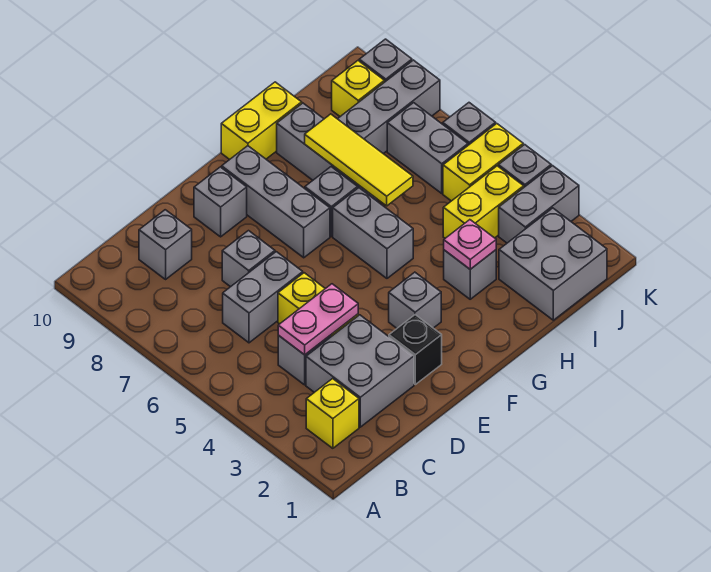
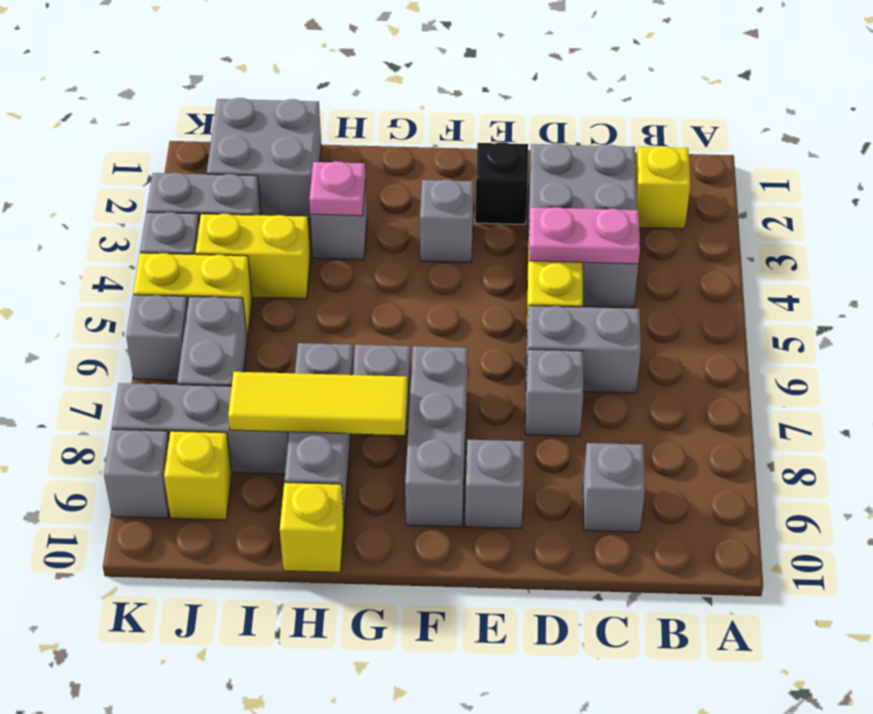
grey brick G5:G6 level 1 -> none
yellow brick G10:H10 level 1 -> yellow brick H10 level 1
yellow tile H6:H8 level 2 -> yellow tile G8:I8 level 2

